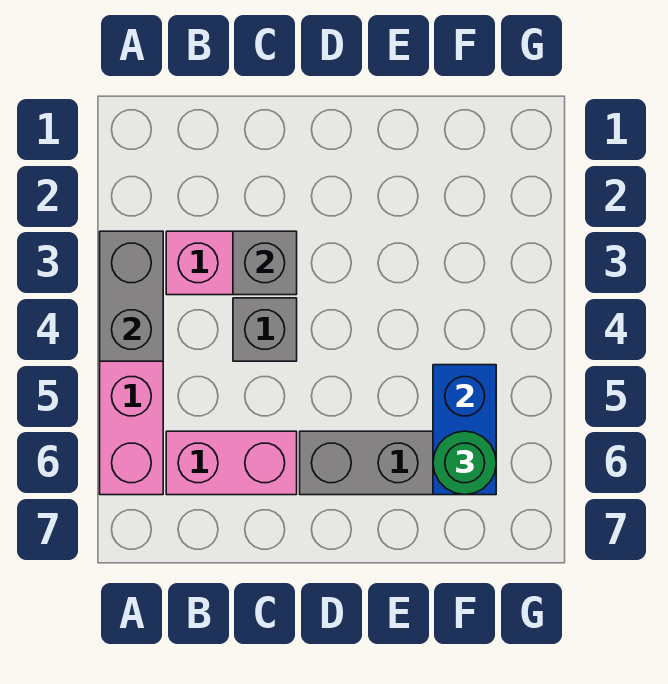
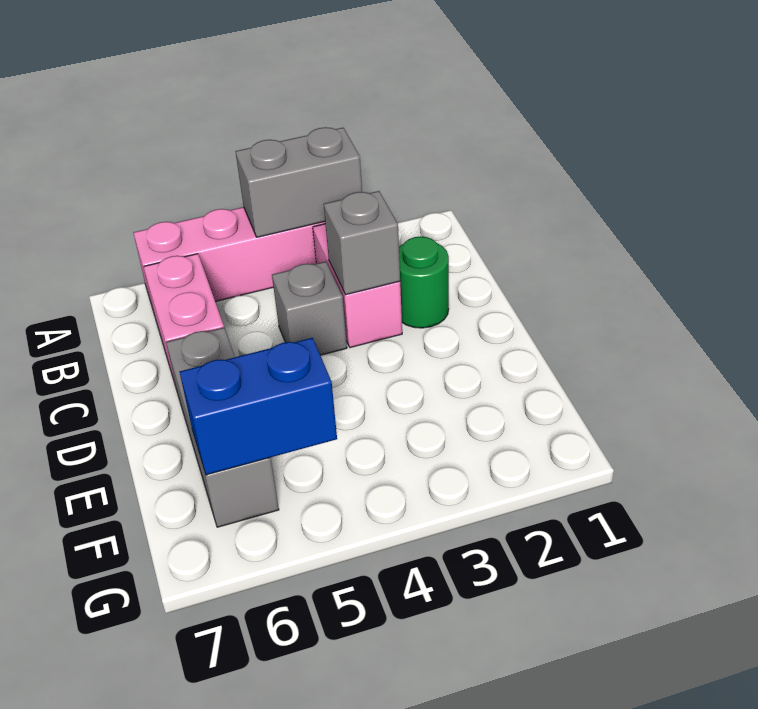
green round brick F6 level 3 -> green round brick C2 level 1

